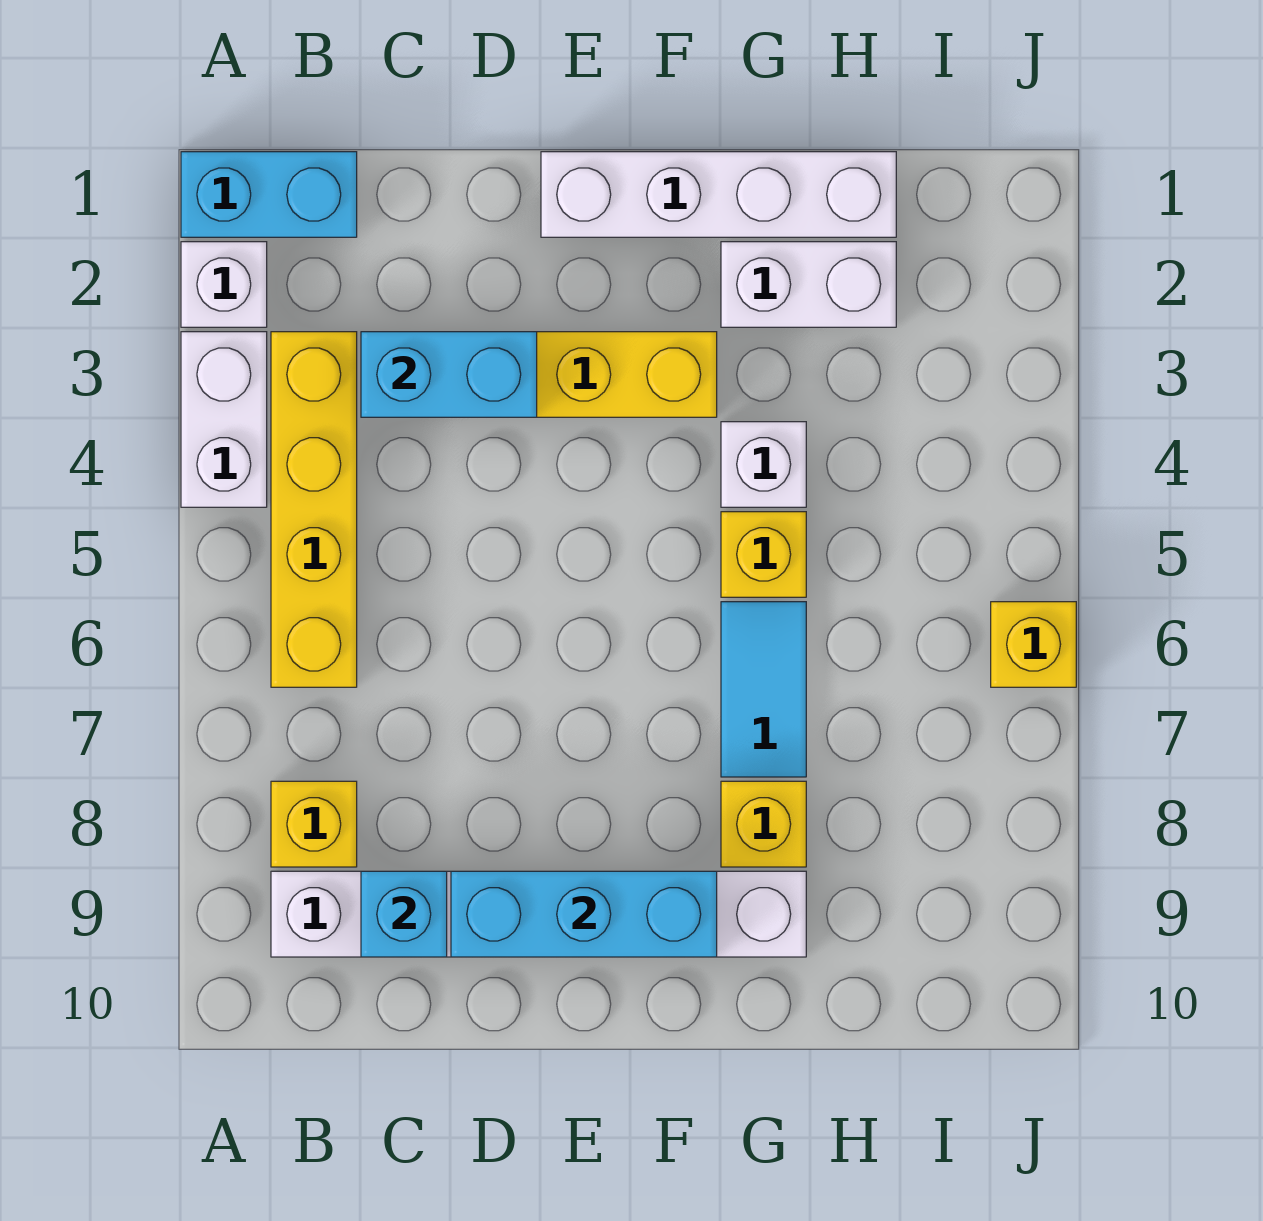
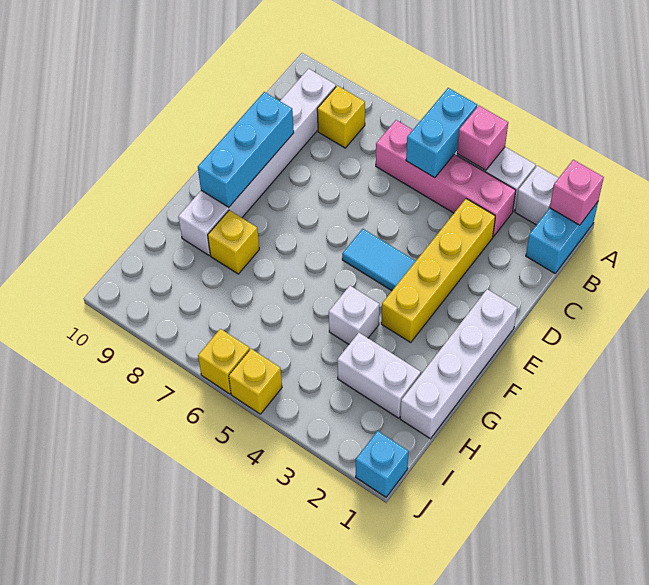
none -> pink brick A1 level 2
none -> pink brick A4 level 2
yellow brick B3:B6 level 1 -> pink brick B3:B6 level 1
cyan brick C3:D3 level 2 -> cyan brick A5:B5 level 2
cyan brick C9 level 2 -> cyan brick J1 level 1
white brick G2:H2 level 1 -> white brick H2:H3 level 1
yellow brick G5 level 1 -> yellow brick J5 level 1
cyan tile G6:G7 level 1 -> cyan tile E4:E5 level 1

